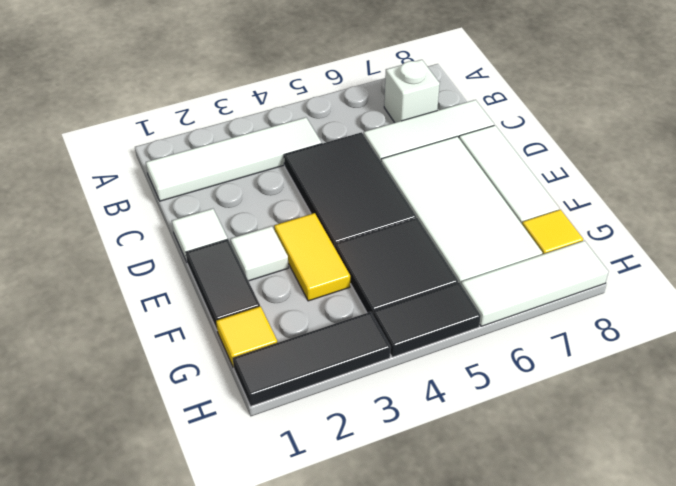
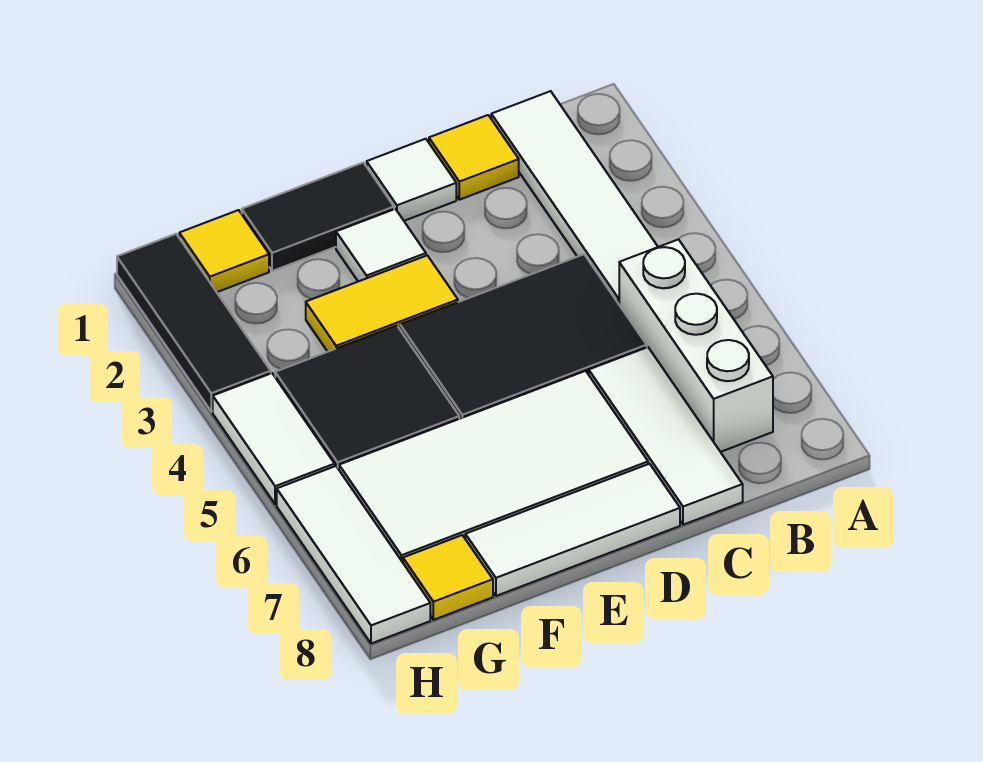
white brick B7 level 1 -> white brick B5:B7 level 1
none -> yellow tile C1 level 1
black tile H4:H5 level 1 -> white tile H4:H5 level 1

